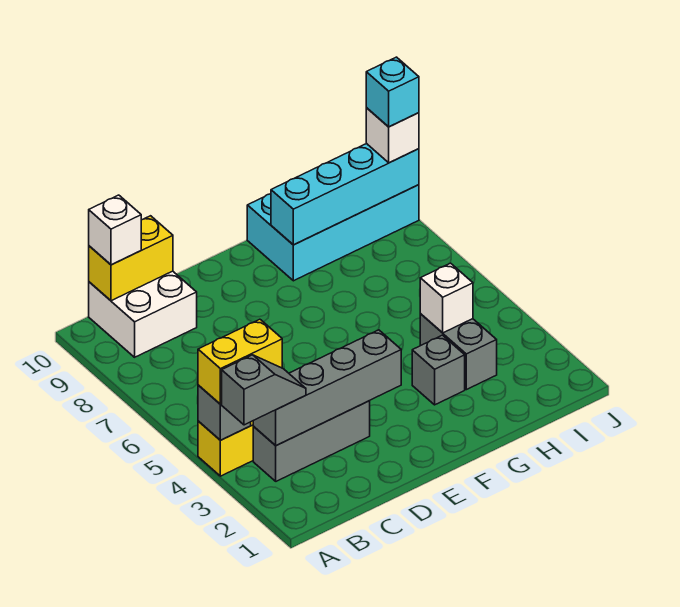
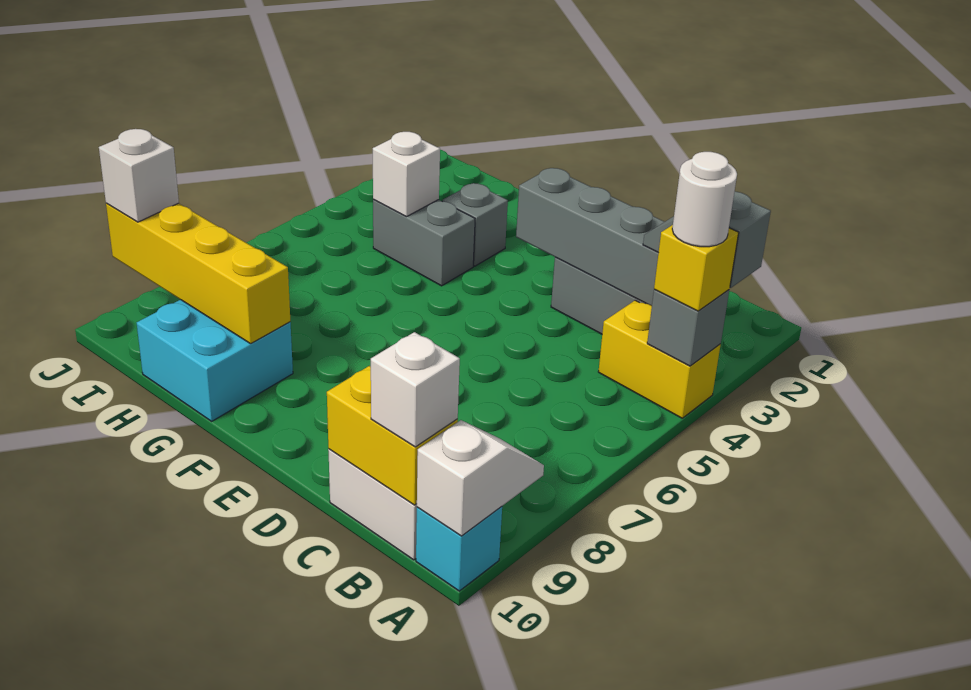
yellow brick A4:B4 level 3 -> yellow brick A4 level 3
none -> white round brick A4 level 4
none -> white slope A9:A10 level 2 top 10
cyan brick G9:J10 level 1 -> cyan brick G9:H10 level 1
cyan brick G9:J9 level 2 -> yellow brick G9:J9 level 2
grey brick H3:H4 level 1 -> grey brick G4:H4 level 1
cyan brick J9 level 4 -> cyan brick A10 level 1

